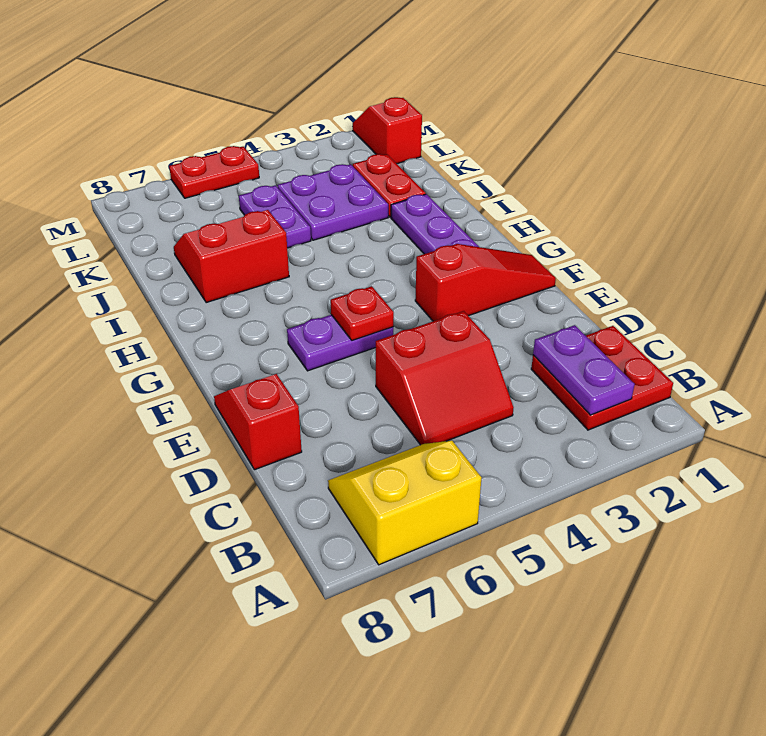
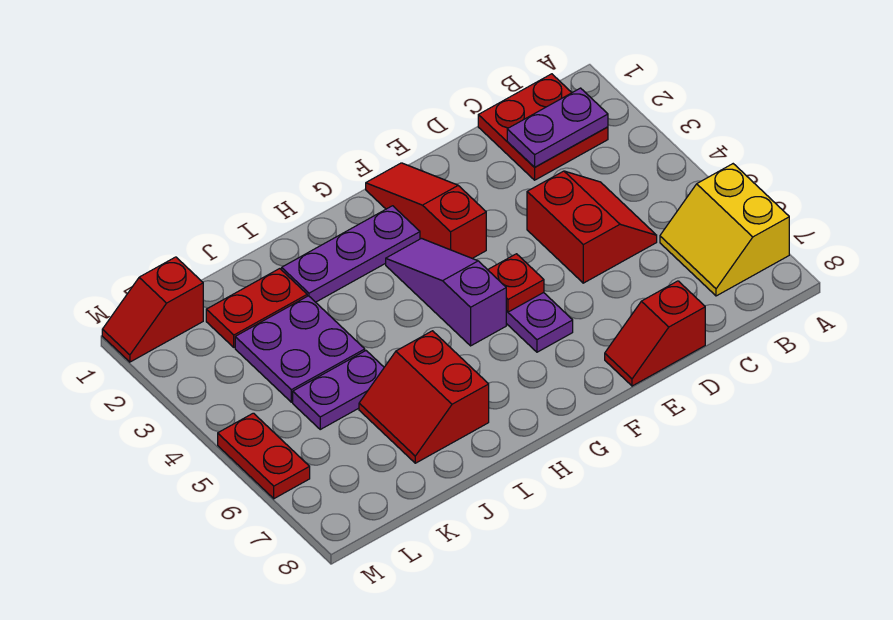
none -> purple slope G3:G5 level 1 top 5

